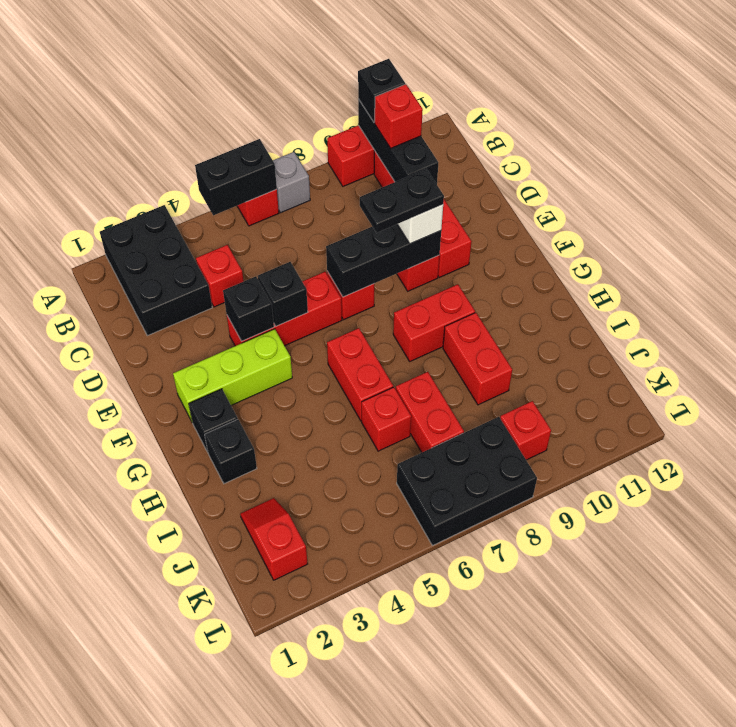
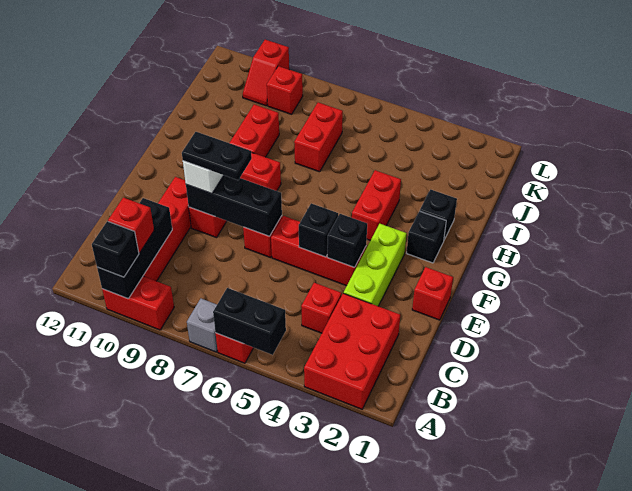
black brick A2:C3 level 1 -> red brick A2:C3 level 1
lime brick F2:F4 level 1 -> lime brick D3:F3 level 1
red brick G6:H6 level 1 -> red brick G4:H4 level 1
red brick I6 level 1 -> red brick E1 level 1
red slope J2:K2 level 1 top K -> red slope K10:L10 level 1 top L
black brick K6:L8 level 1 -> none

